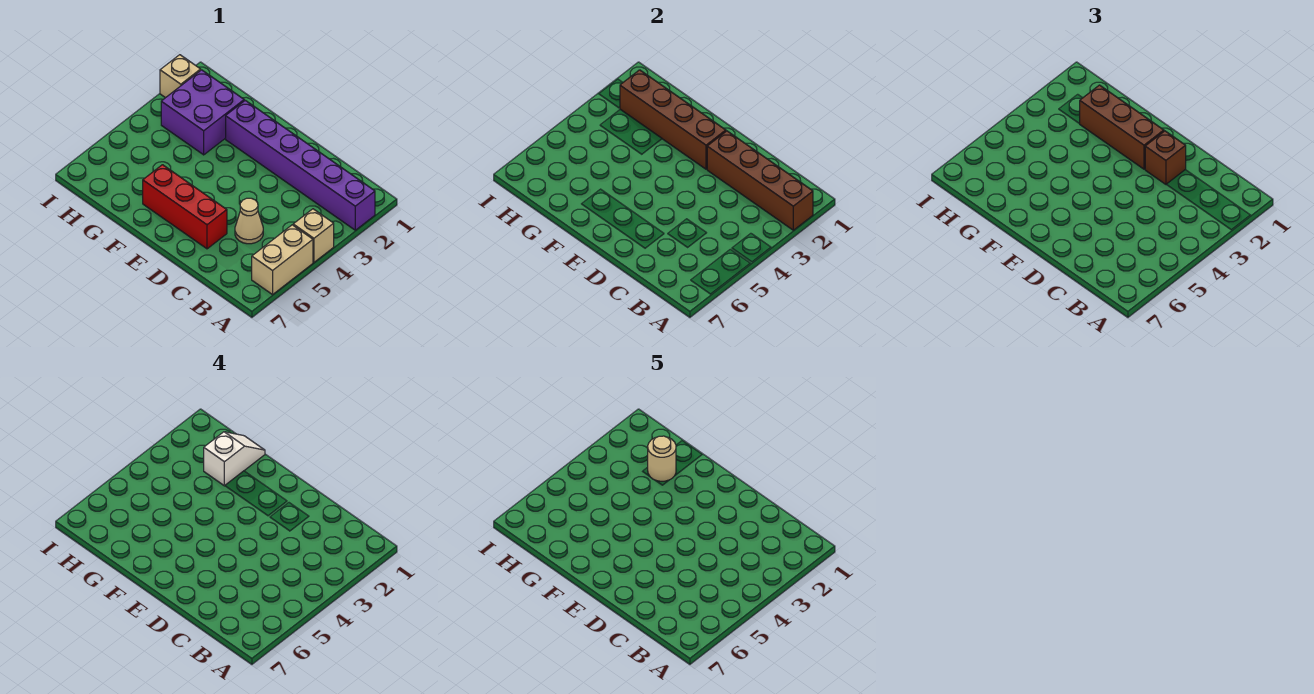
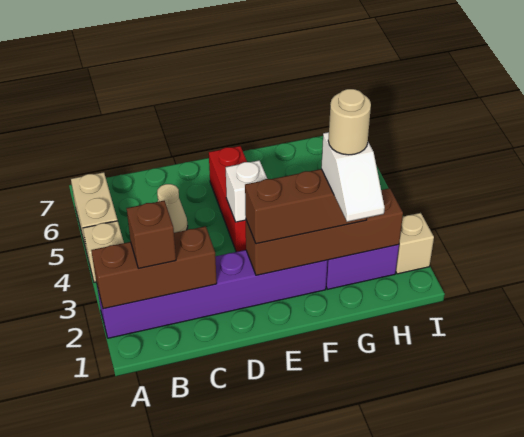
brown brick A2:D2 level 2 -> brown brick A2:C2 level 2
brown brick D2 level 3 -> brown brick B2 level 3
red brick D6:F6 level 1 -> red brick E4:E6 level 1
none -> white brick E4 level 2

